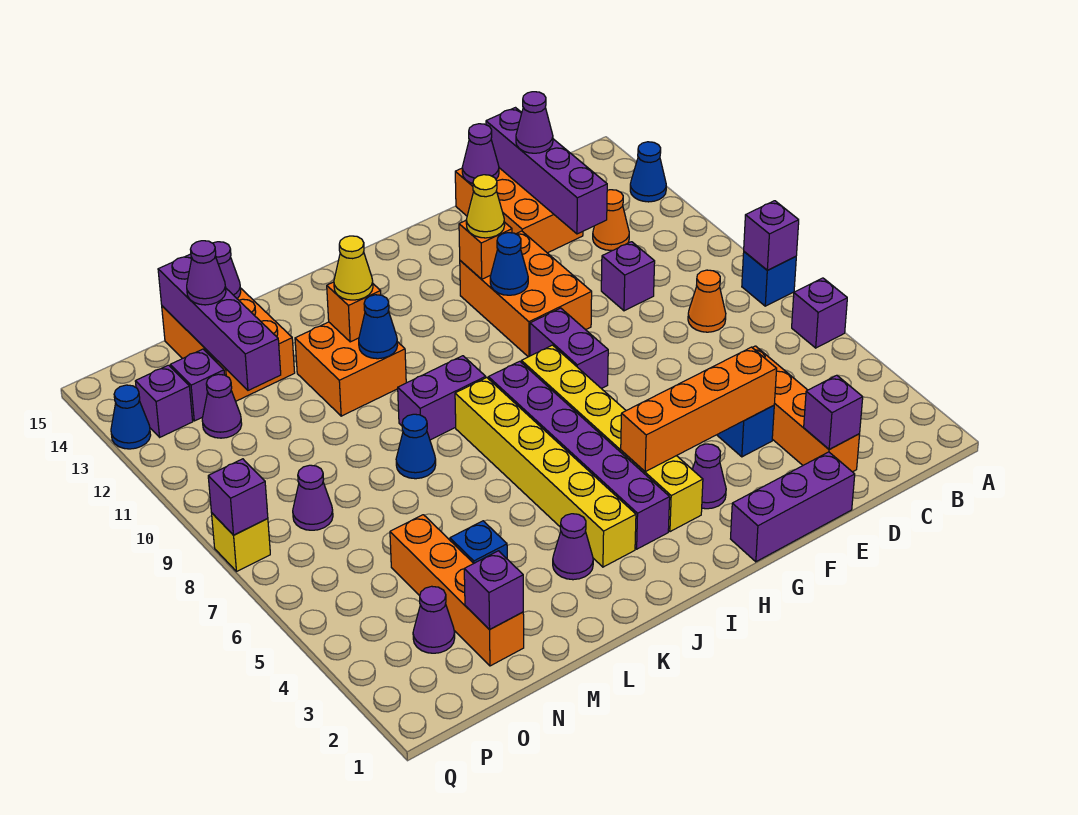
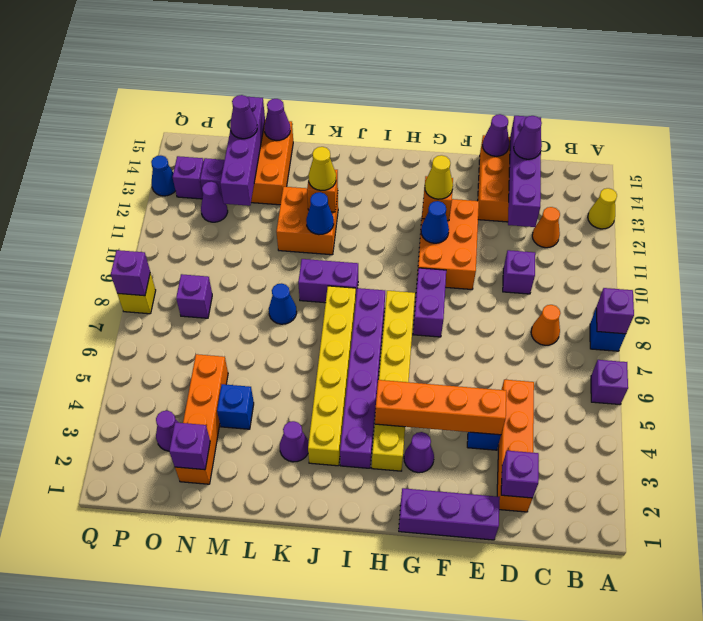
blue cone A13 level 1 -> yellow cone A13 level 1
purple cone O8 level 1 -> purple brick O8 level 1

